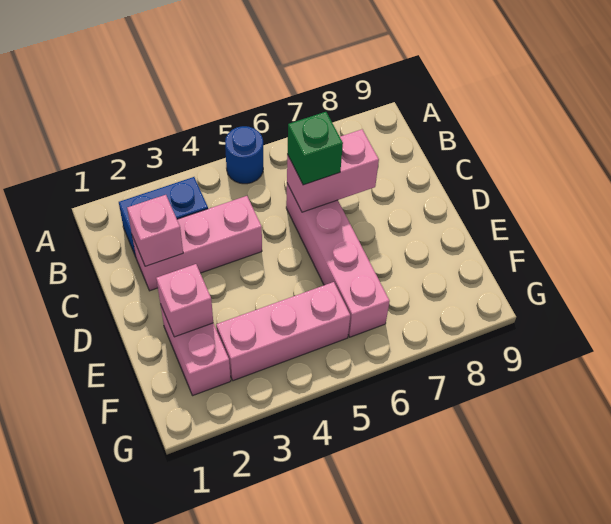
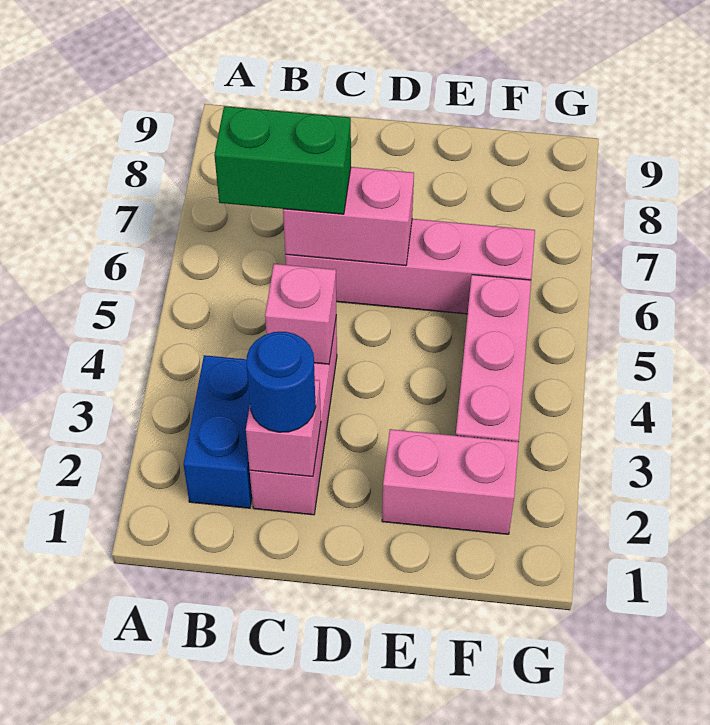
blue round brick A5 level 1 -> blue round brick C2 level 3
pink brick C6:C7 level 2 -> pink brick C6:D6 level 2
green brick C6 level 3 -> green brick B6:C6 level 3
pink brick E2 level 2 -> pink brick C4 level 2

